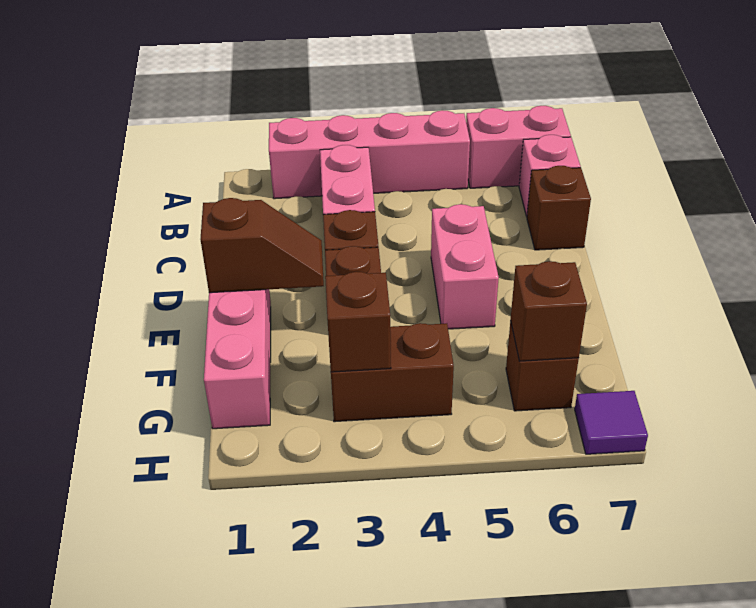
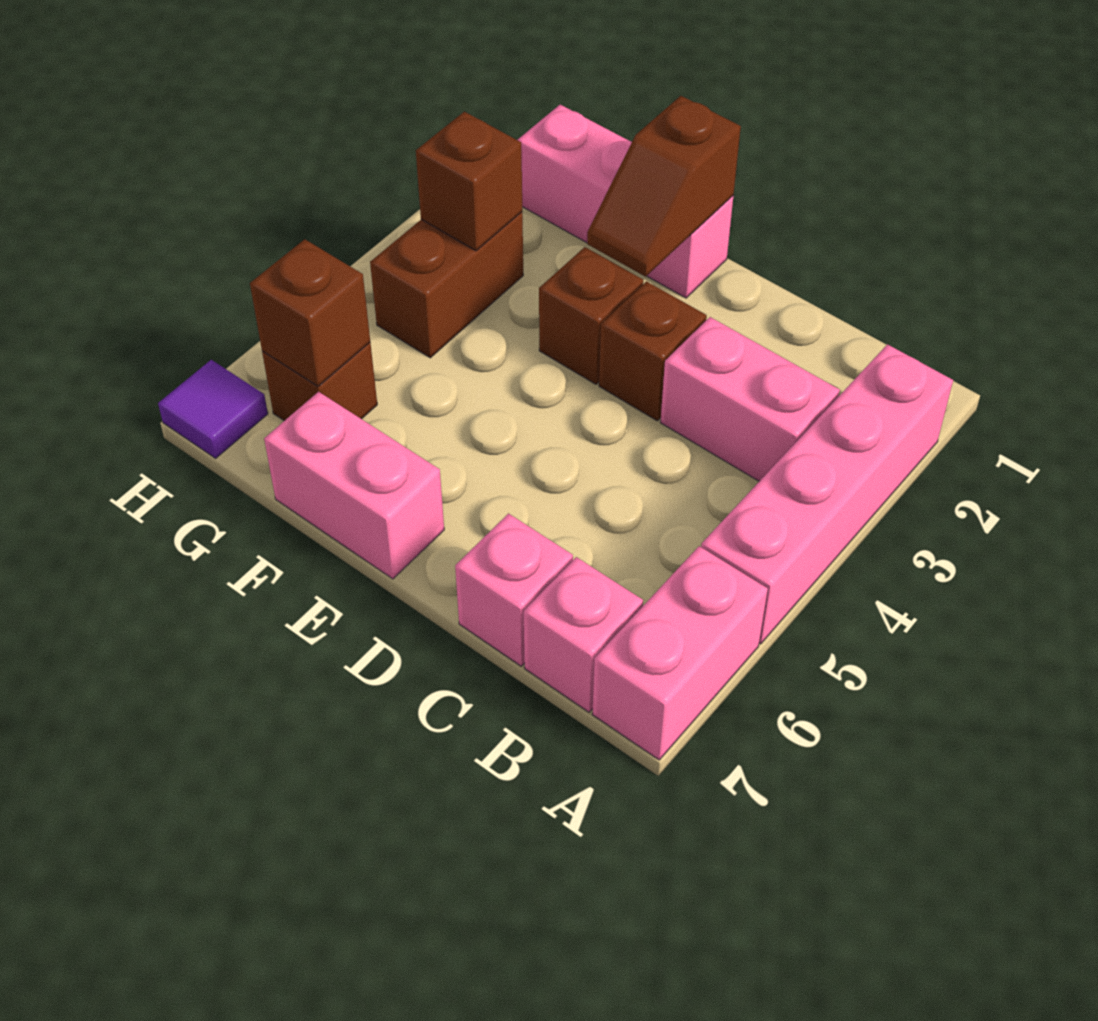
brown brick C7 level 1 -> pink brick C7 level 1
pink brick D5:E5 level 1 -> pink brick E7:F7 level 1

